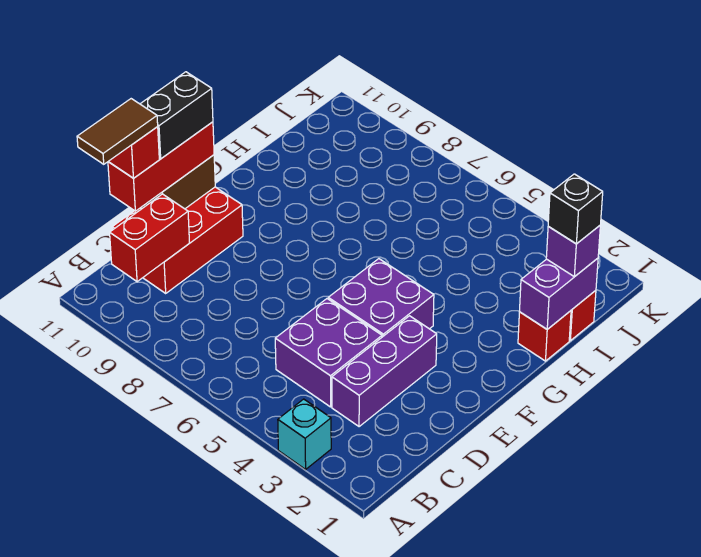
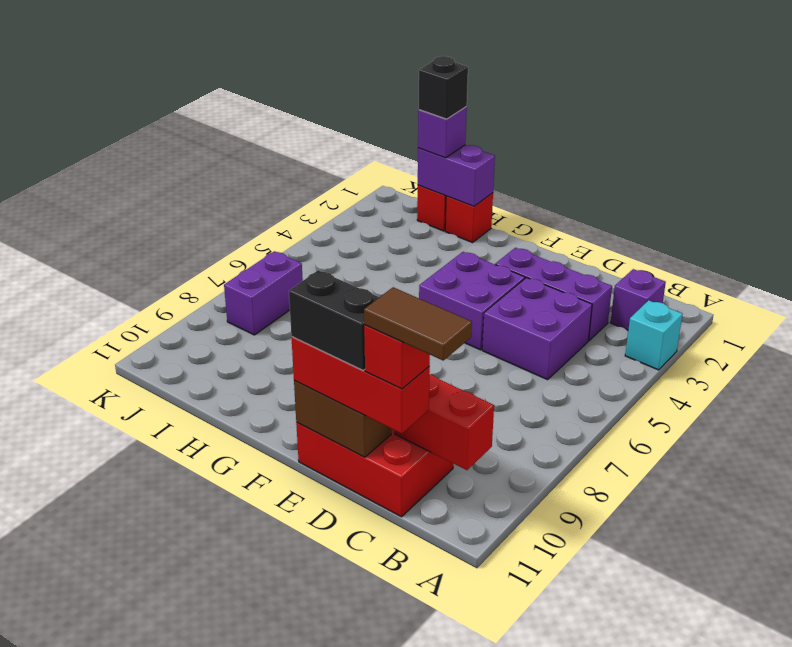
none -> purple brick B2 level 1
none -> purple brick J7:J8 level 1

